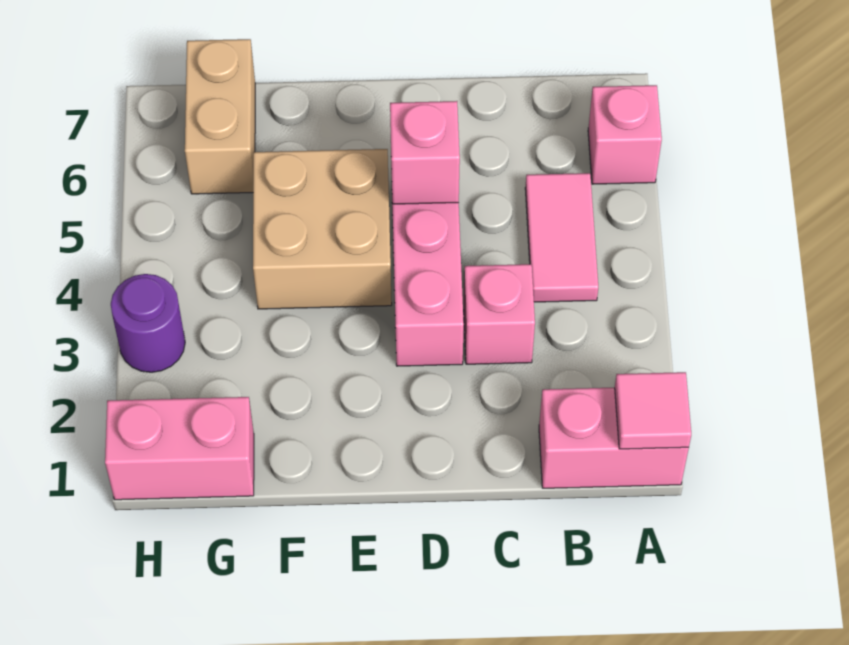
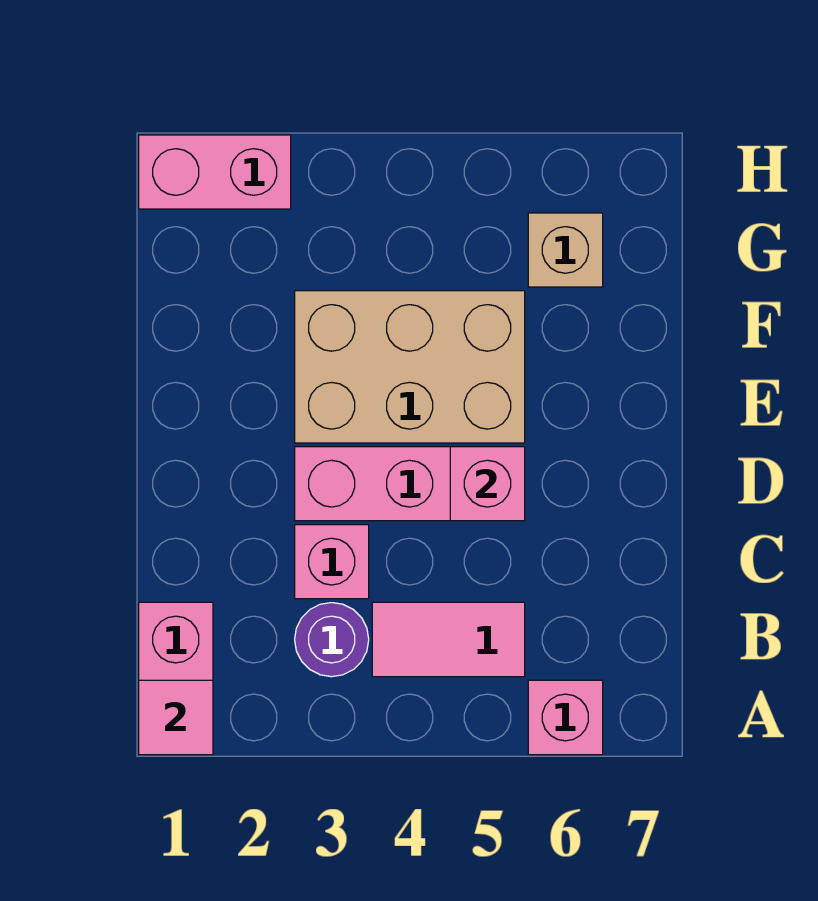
tan brick E4:F5 level 1 -> tan brick E3:F5 level 1
pink brick G1:H1 level 1 -> pink brick H1:H2 level 1
tan brick G6:G7 level 1 -> tan brick G6 level 1
purple round brick H3 level 1 -> purple round brick B3 level 1

